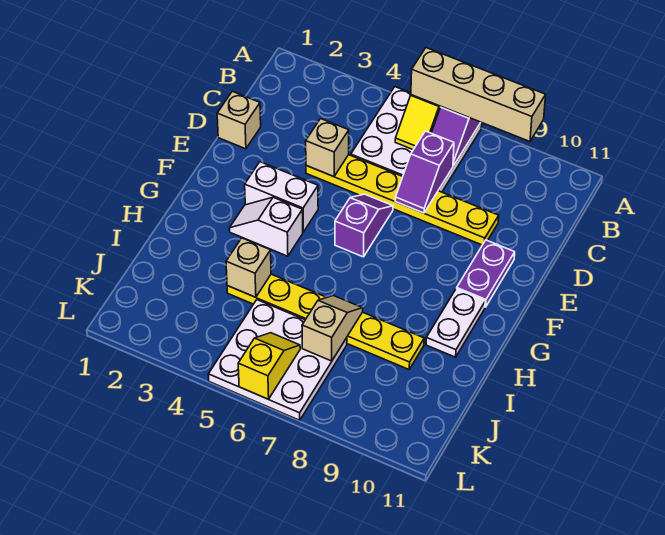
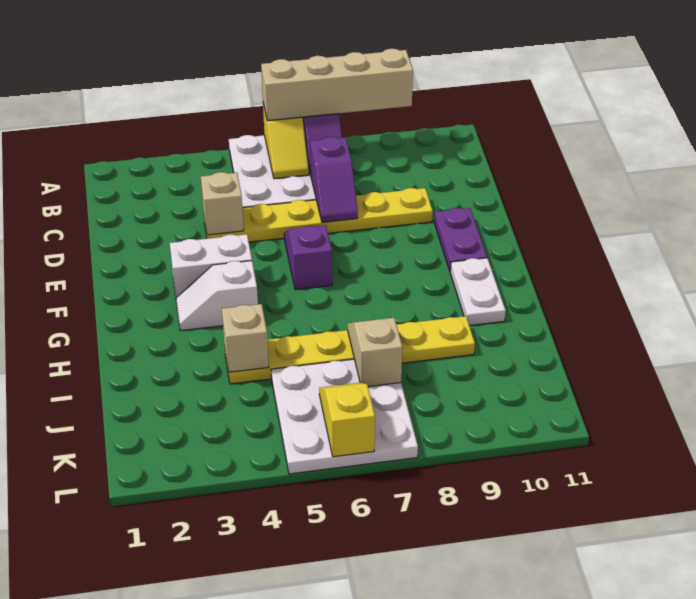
tan brick D1 level 1 -> none

